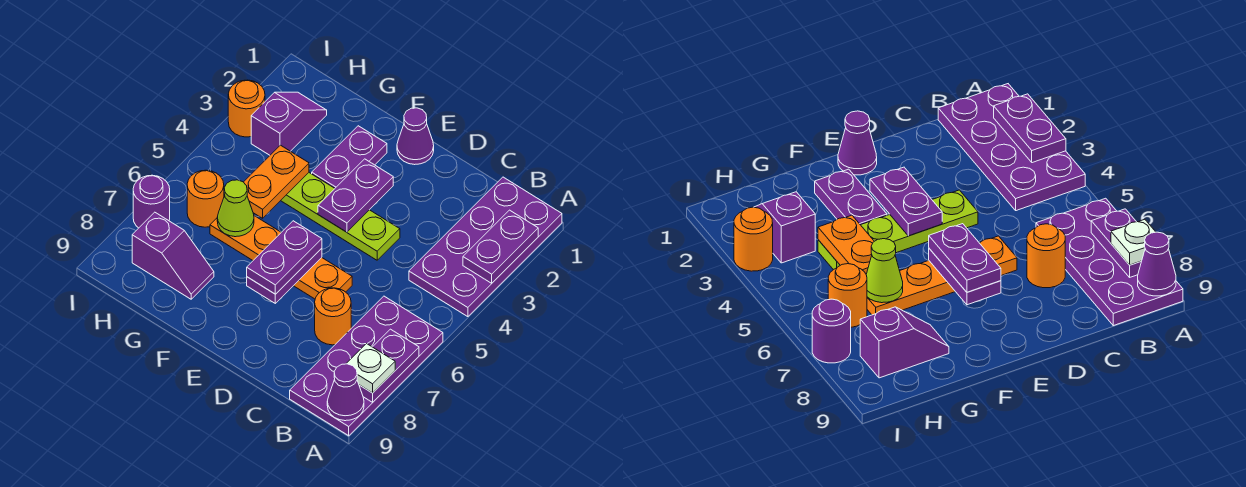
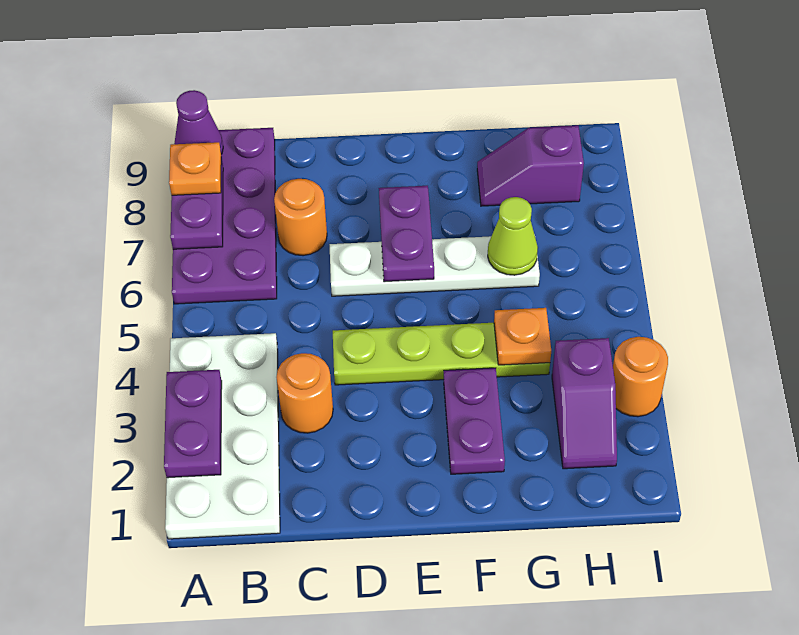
purple plate A1:B4 level 1 -> white plate A1:B4 level 1
white plate A8 level 3 -> orange plate A8 level 3
orange plate D6:G6 level 1 -> white plate D6:G6 level 1
purple cone E1 level 1 -> none
purple plate E3:E4 level 2 -> none
purple plate E6:E7 level 3 -> none
orange plate G4:G5 level 2 -> orange plate G4 level 2
orange round brick H6 level 1 -> orange round brick C3 level 1
purple round brick I7 level 1 -> none

